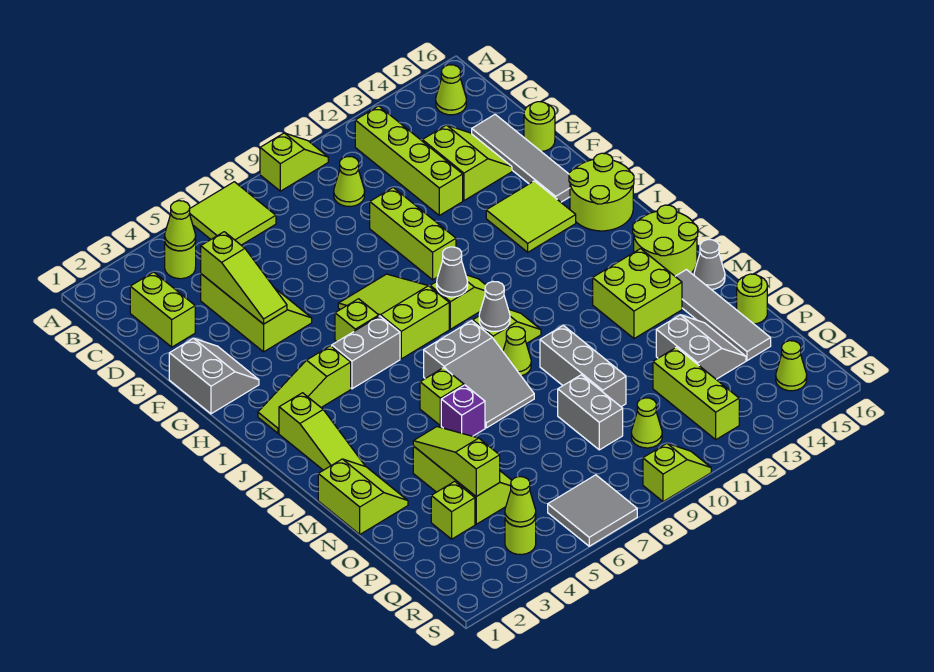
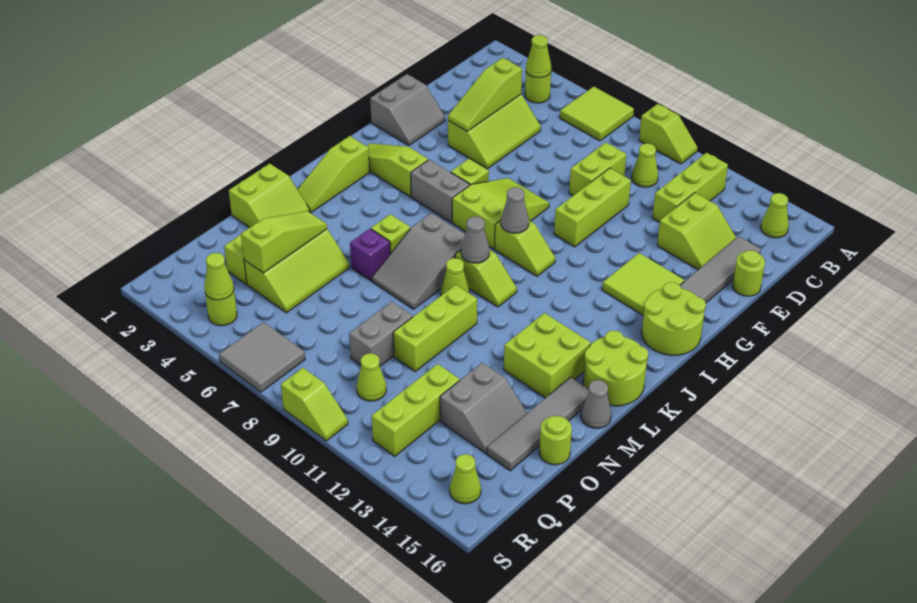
lime brick B12:E12 level 1 -> lime brick B12:D12 level 1
lime brick C2:D2 level 1 -> lime brick D9:E9 level 1
grey brick M10:O10 level 1 -> lime brick M10:O10 level 1

